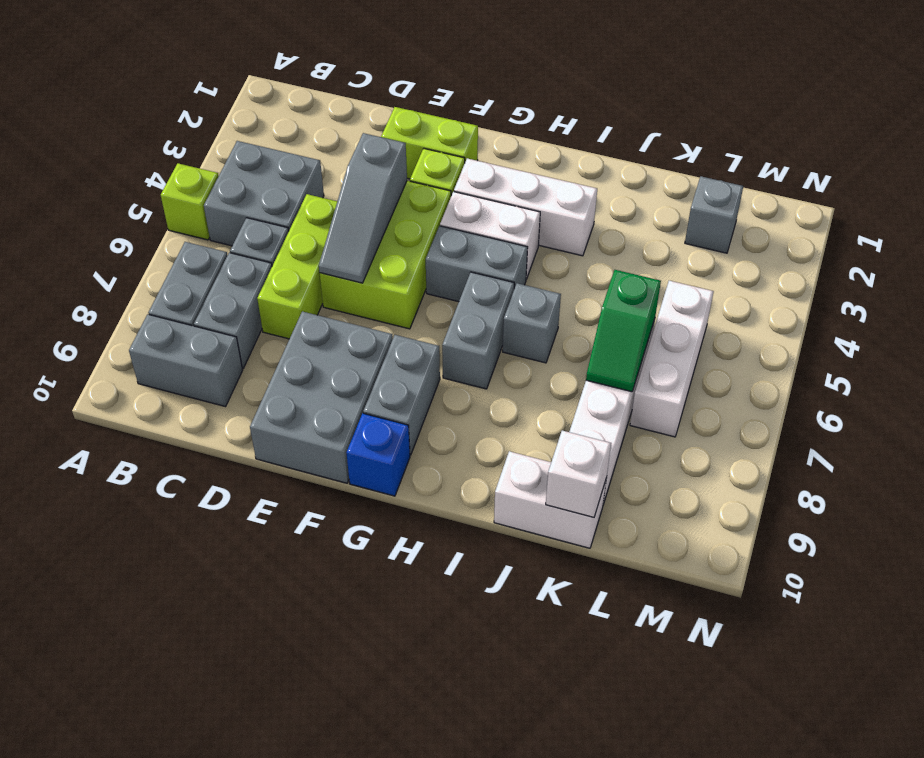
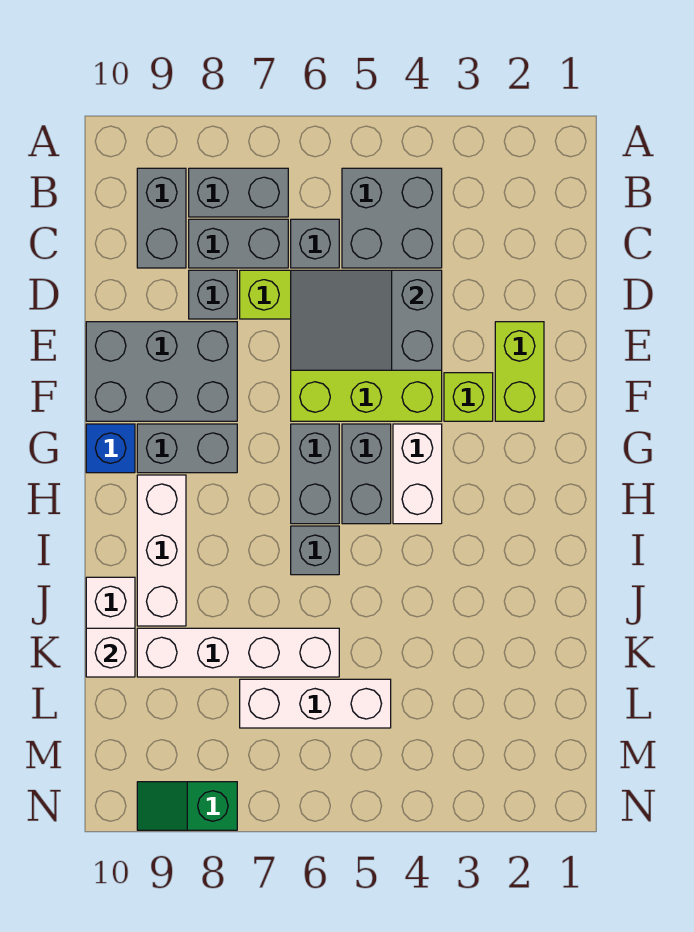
lime brick A5 level 1 -> none
grey slope E4:E6 level 2 top 4 -> grey slope D4:E6 level 2 top 4
white brick G3:I3 level 1 -> white brick H9:J9 level 1
grey brick H6:H7 level 1 -> grey brick G6:H6 level 1
green slope K6:K7 level 2 top 6 -> green slope N8:N9 level 1 top 8
grey brick L2 level 1 -> grey brick D8 level 1

